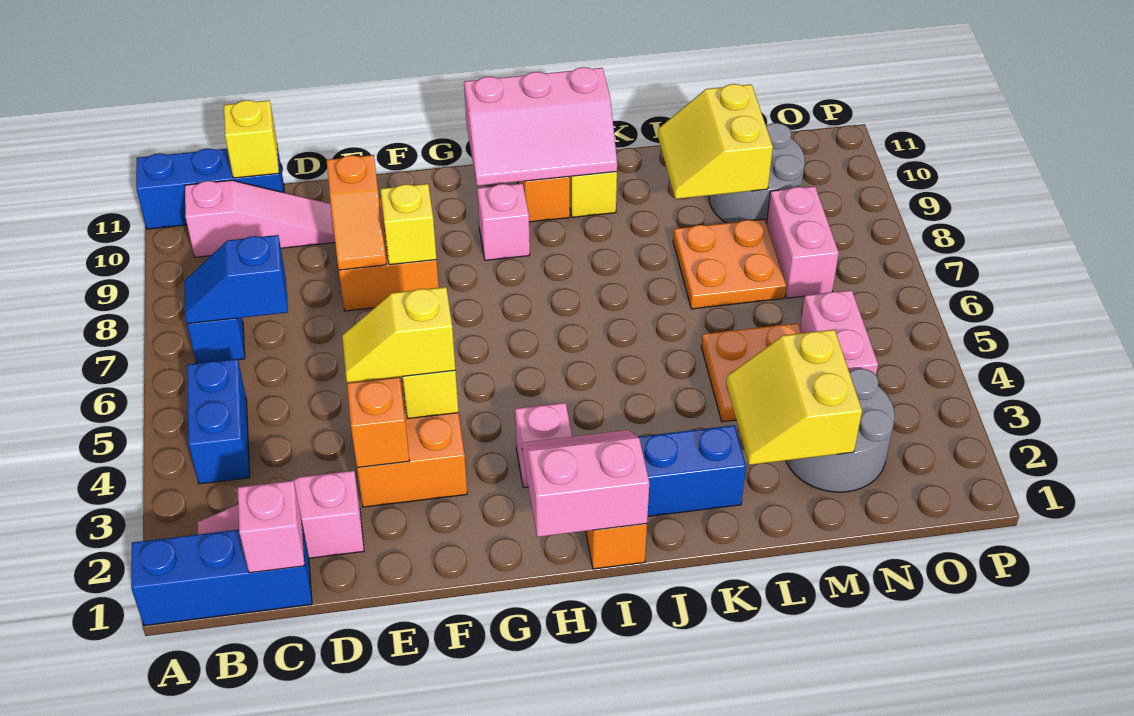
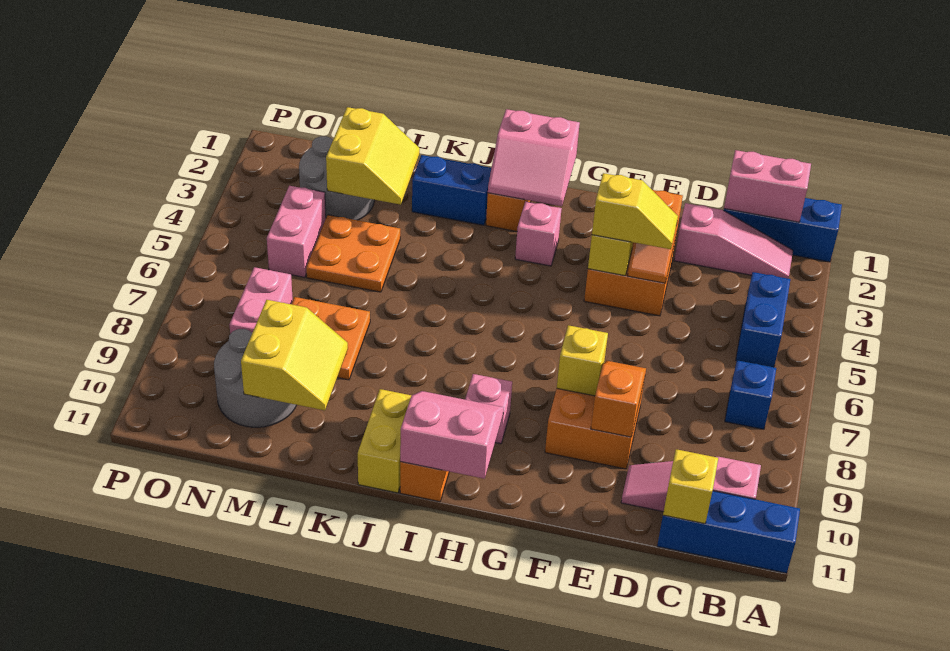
blue slope B7:C7 level 2 top C -> none
pink brick C1 level 2 -> pink brick B1:C1 level 2
pink slope H10:J11 level 2 top 11 -> pink slope H10:I11 level 2 top 11

